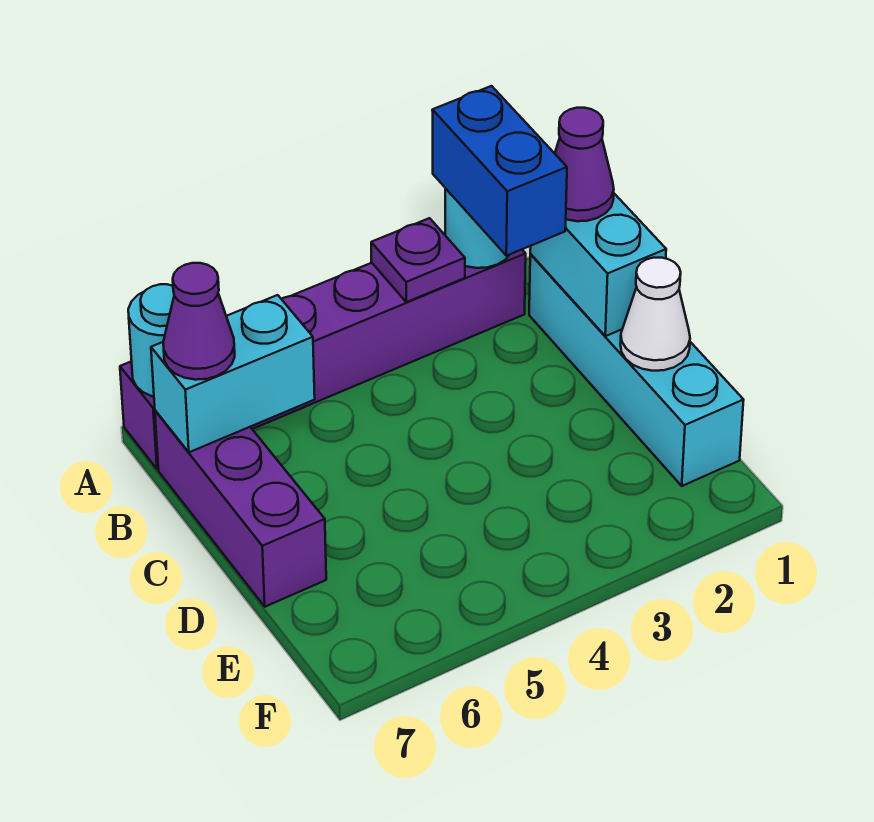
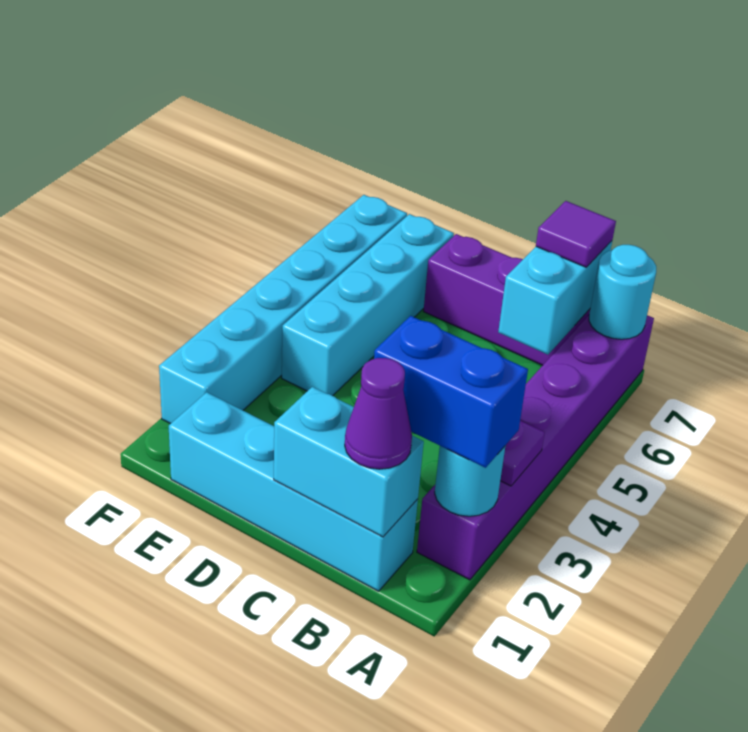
purple cone B7 level 3 -> purple tile B7 level 3
white cone D1 level 2 -> none
none -> cyan brick E4:E7 level 1
none -> cyan brick F2:F7 level 1

